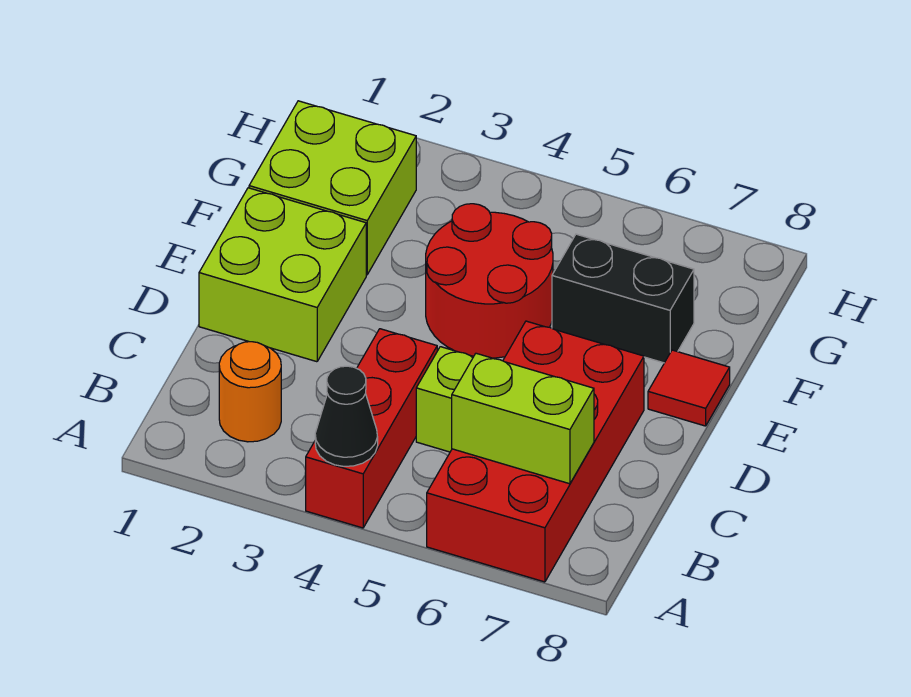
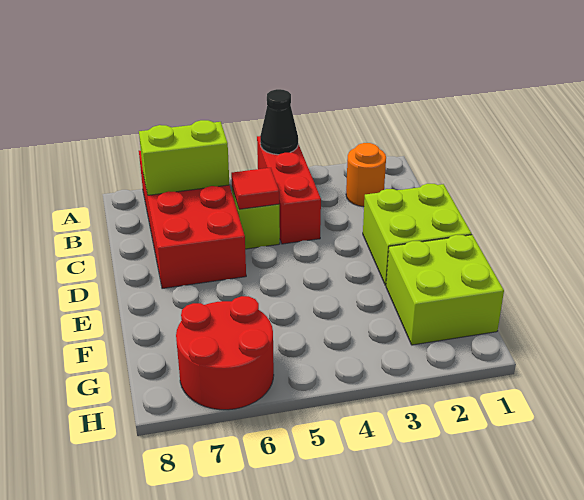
red round brick E4:F5 level 1 -> red round brick G6:H7 level 1
red tile E8 level 1 -> red tile C5 level 2
black brick F6:F7 level 1 -> none

